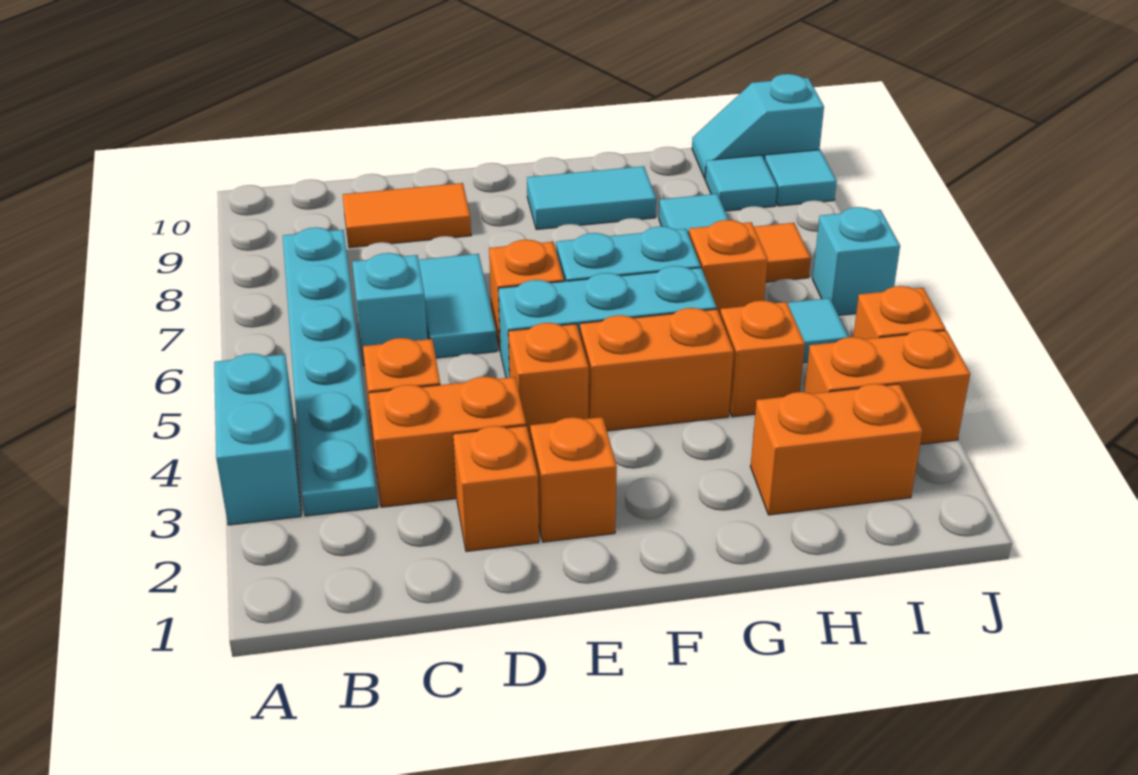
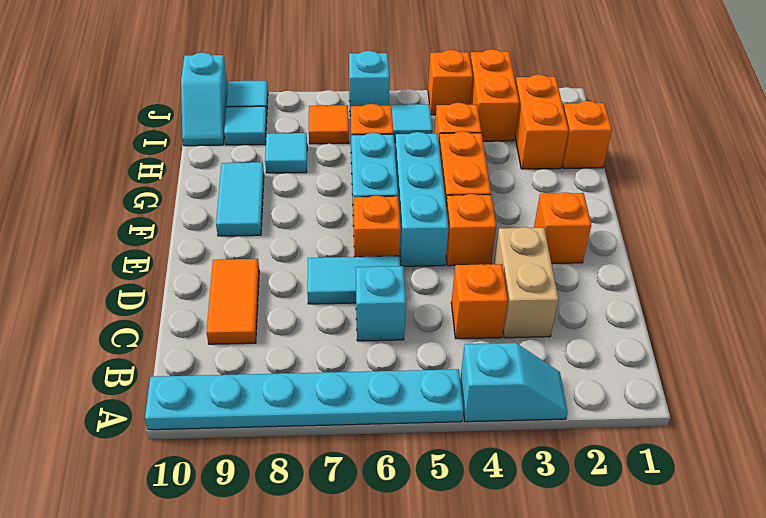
cyan brick A3:A4 level 1 -> cyan slope A3:A4 level 1 top 4
cyan plate B3:B8 level 1 -> cyan plate A5:A10 level 1
orange brick C3:D3 level 1 -> tan brick C3:D3 level 1
orange brick D2 level 1 -> orange brick H1 level 1

